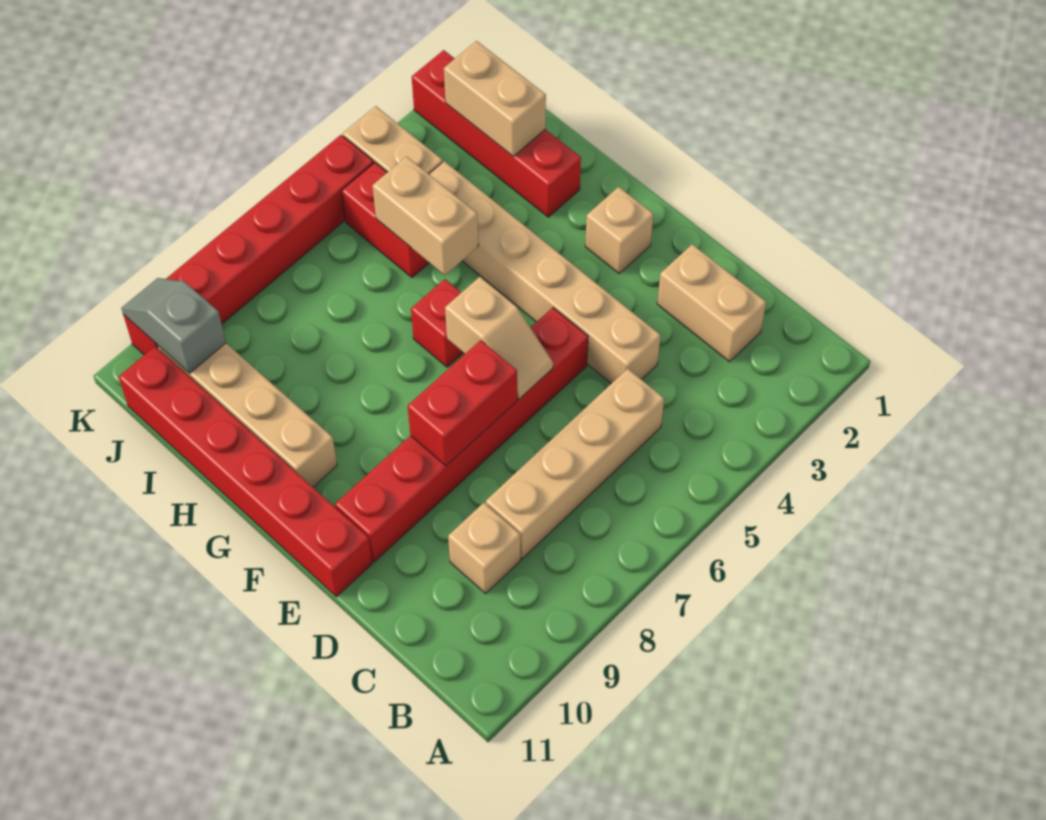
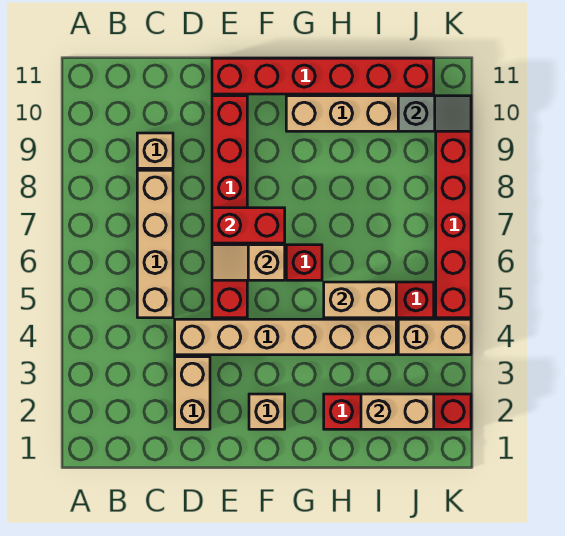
tan brick C2:D2 level 1 -> tan brick D2:D3 level 1
red brick E7:E8 level 2 -> red brick E7:F7 level 2

